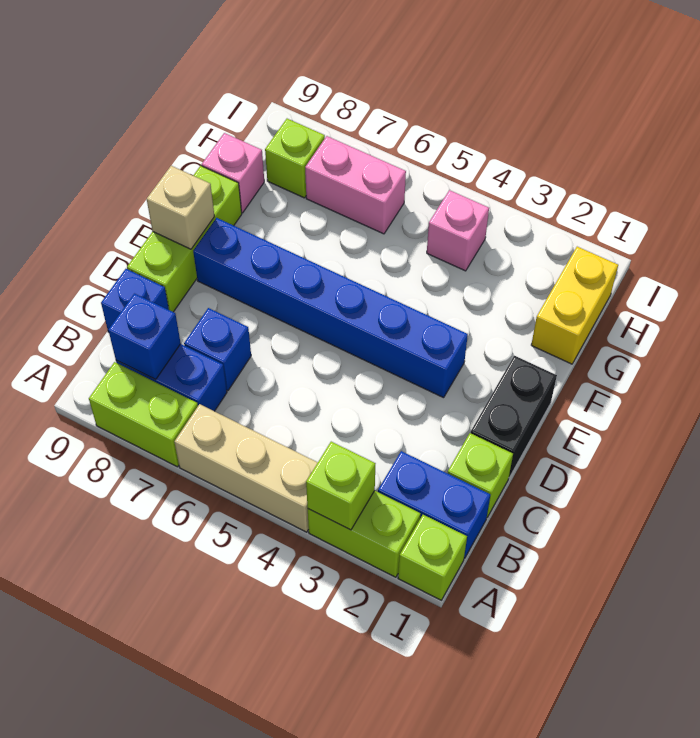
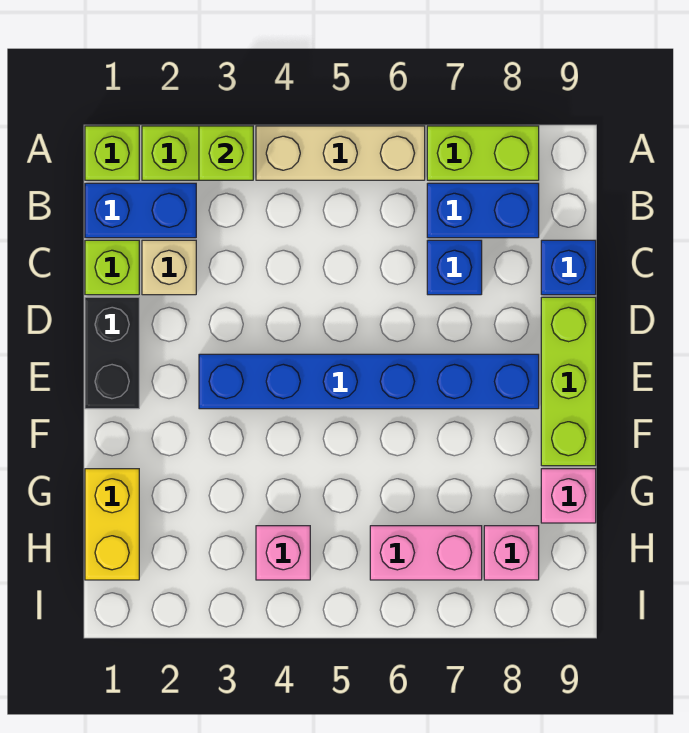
blue brick B8 level 2 -> none
tan brick E9 level 2 -> tan brick C2 level 1
lime brick H8 level 1 -> pink brick H8 level 1

